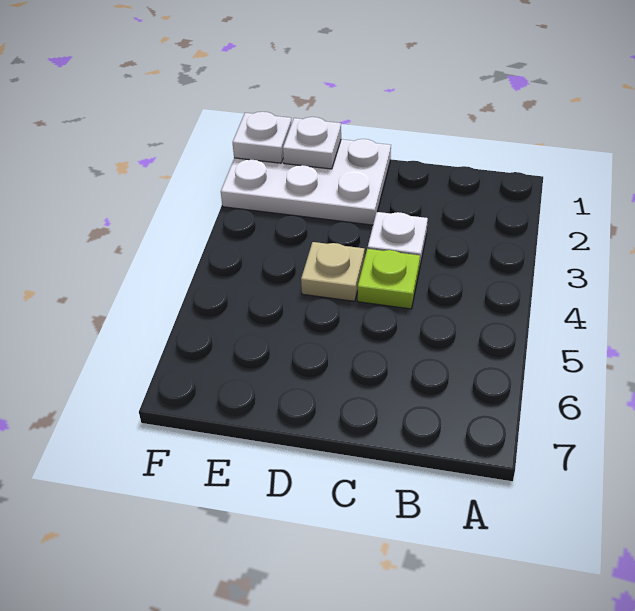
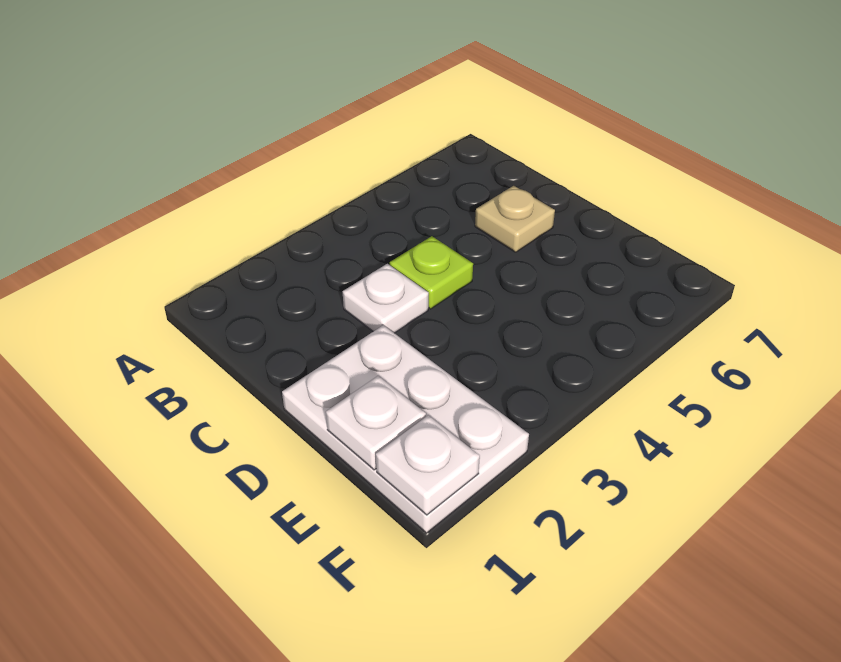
tan plate D4 level 1 -> tan plate C6 level 1

